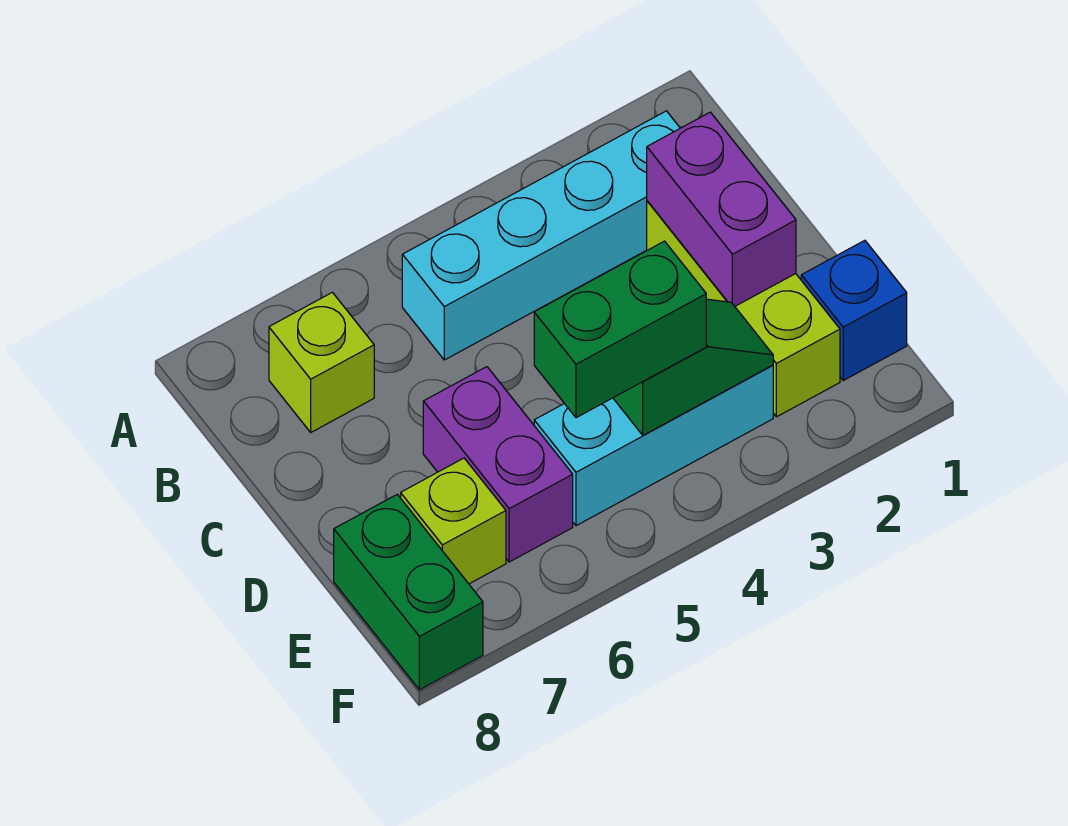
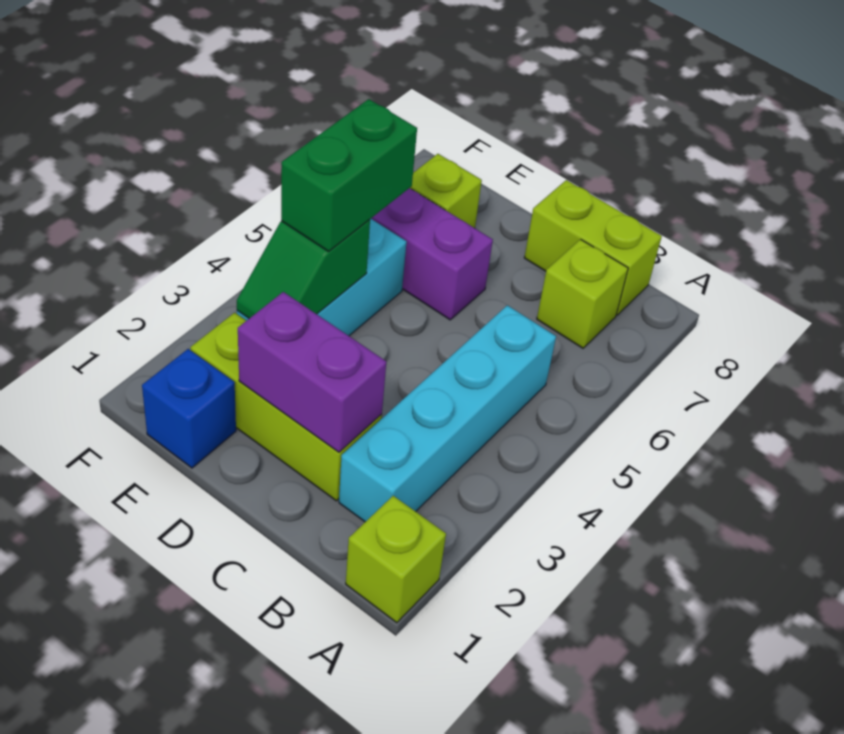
none -> lime brick A1 level 1
none -> lime brick B8:C8 level 1
green brick E8:F8 level 1 -> none

